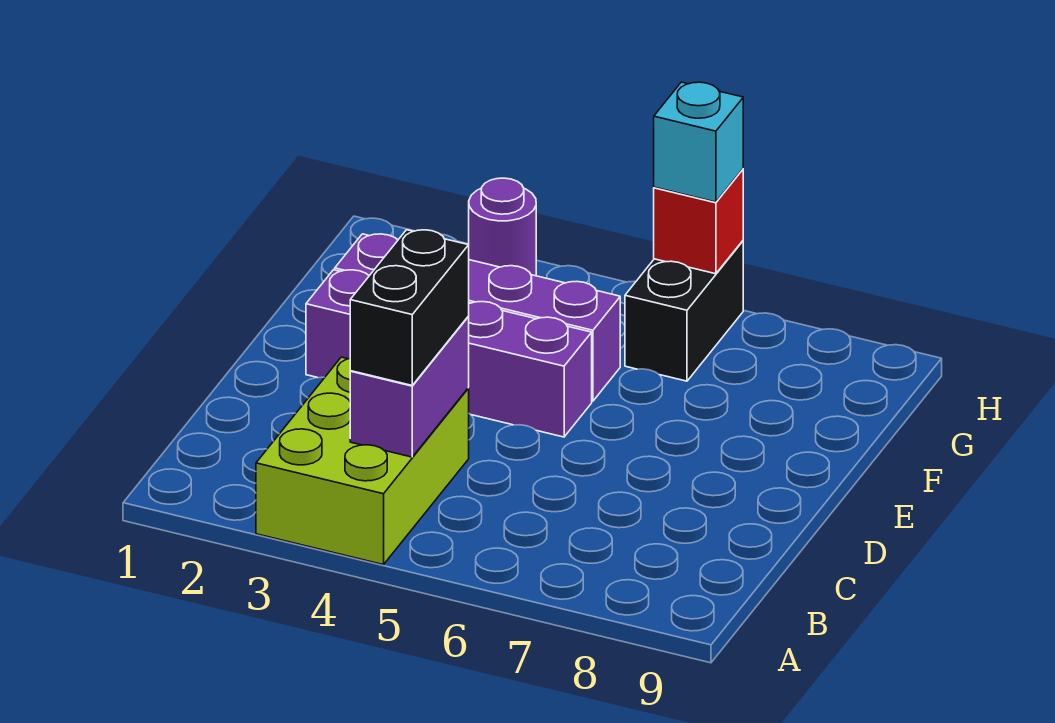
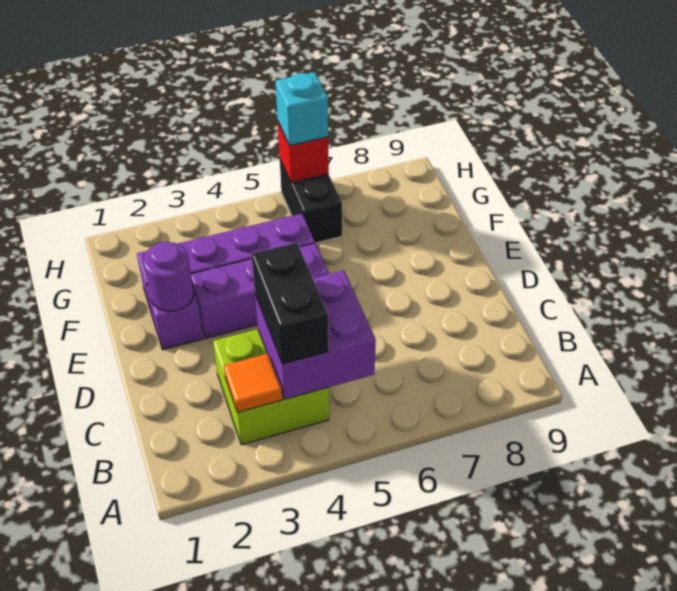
lime brick A3:C4 level 1 -> lime brick B3:C4 level 1
none -> orange tile B3 level 2
purple brick B4:C4 level 2 -> purple brick B4:C5 level 2
purple round brick H3 level 1 -> purple round brick E2 level 2

